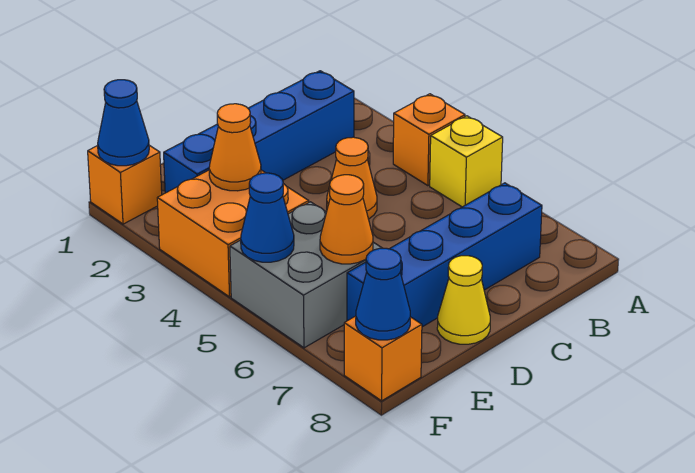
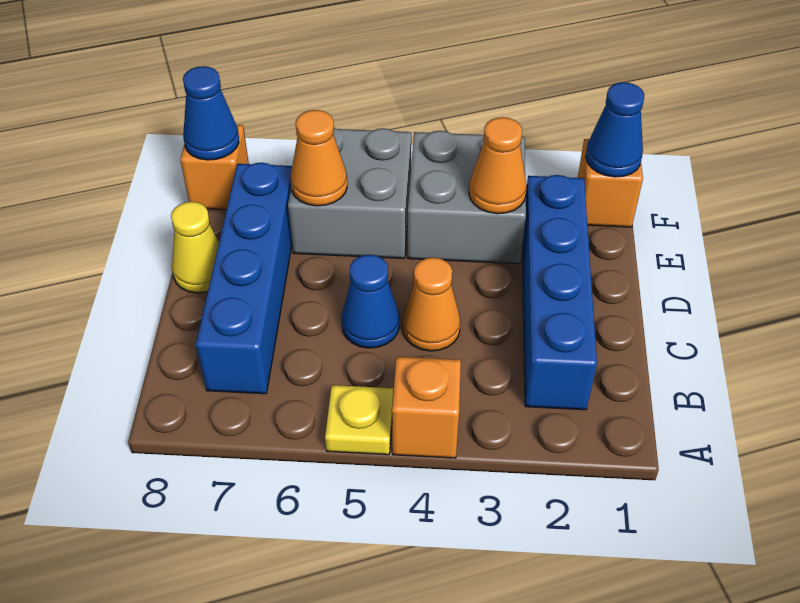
yellow brick A5 level 1 -> yellow plate A5 level 1
orange brick E3:F4 level 1 -> grey brick E3:F4 level 1
blue cone F5 level 2 -> blue cone C5 level 1

